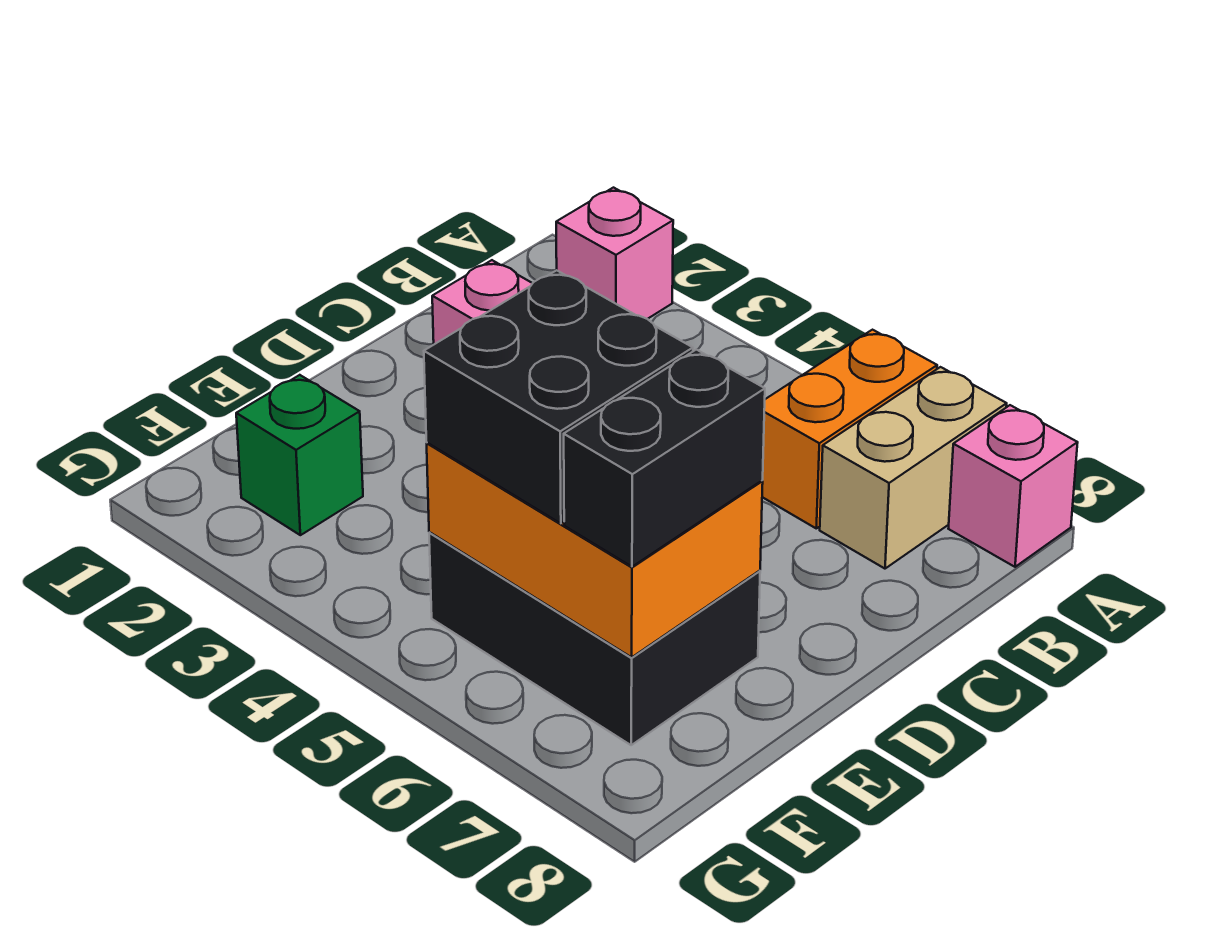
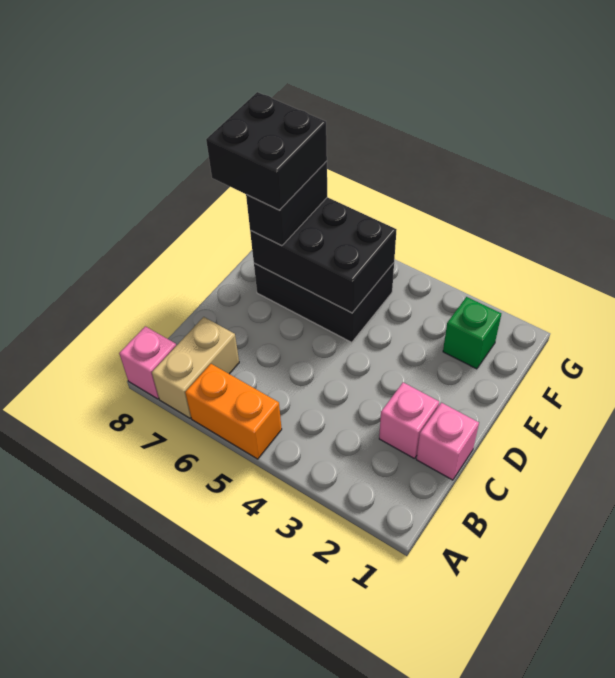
pink brick A2 level 1 -> pink brick C1 level 1
orange brick A6:B6 level 1 -> orange brick A5:A6 level 1
orange brick E5:F7 level 2 -> black brick E5:F7 level 2
black brick E5:F6 level 3 -> black brick E7:F8 level 4

